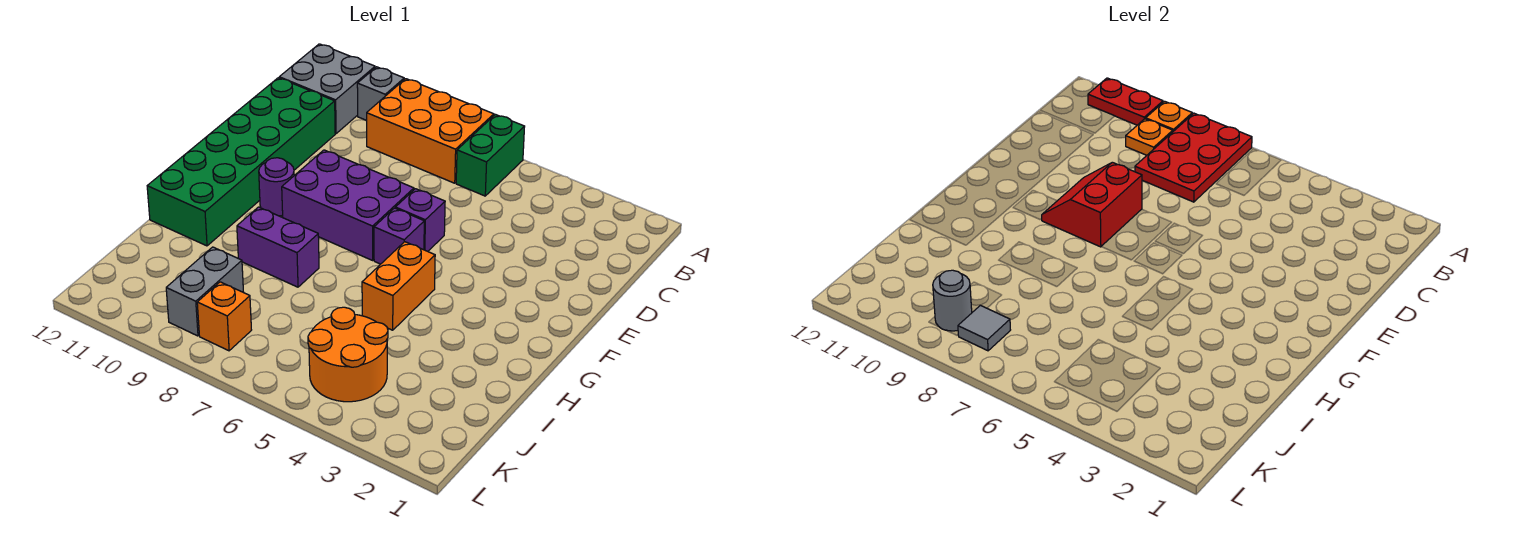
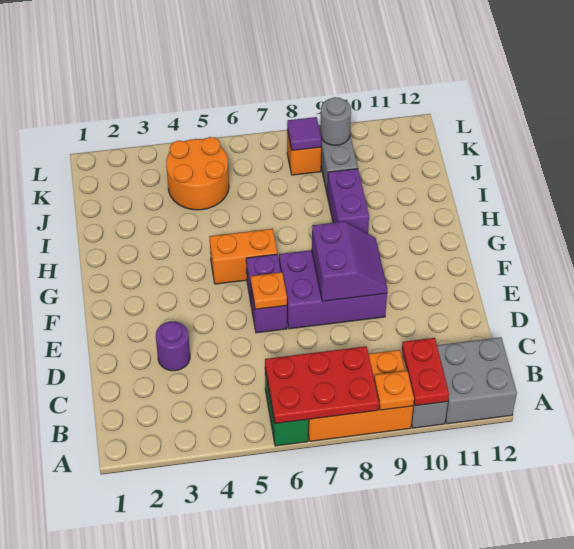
red plate A7:C8 level 2 -> red plate A6:B8 level 2
red plate A10:A11 level 2 -> red plate A10:B10 level 2
orange plate B9 level 2 -> orange plate E6 level 2
green brick C11:H12 level 1 -> none
red slope E8:F9 level 2 top 8 -> purple slope E8:F9 level 2 top 8
purple round brick F10 level 1 -> purple round brick D3 level 1
orange brick G5:H5 level 1 -> orange brick G5:G6 level 1
purple brick H8:H9 level 1 -> purple brick H9:I9 level 1
grey tile K8 level 2 -> purple tile K8 level 2

